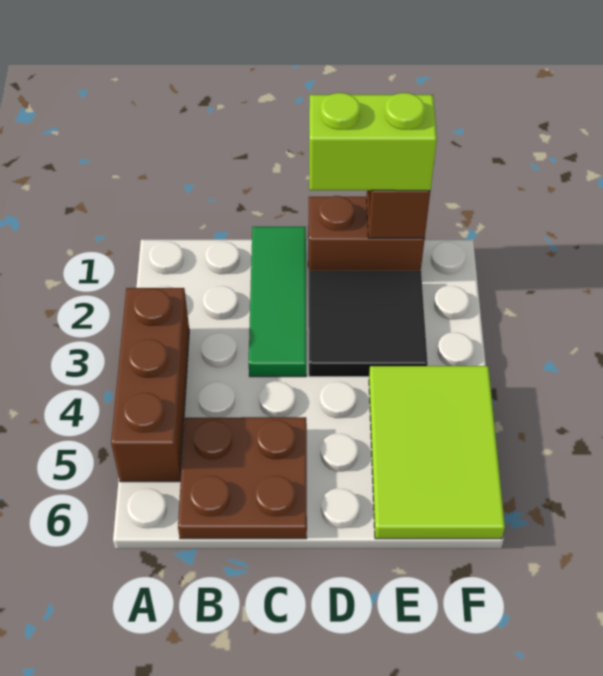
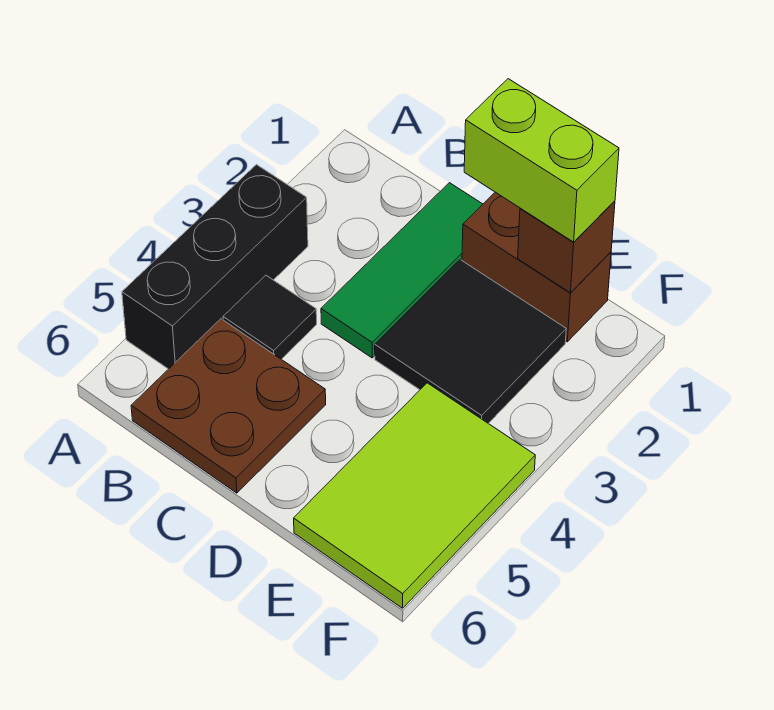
brown brick A3:A5 level 1 -> black brick A3:A5 level 1
none -> black tile B4 level 1

